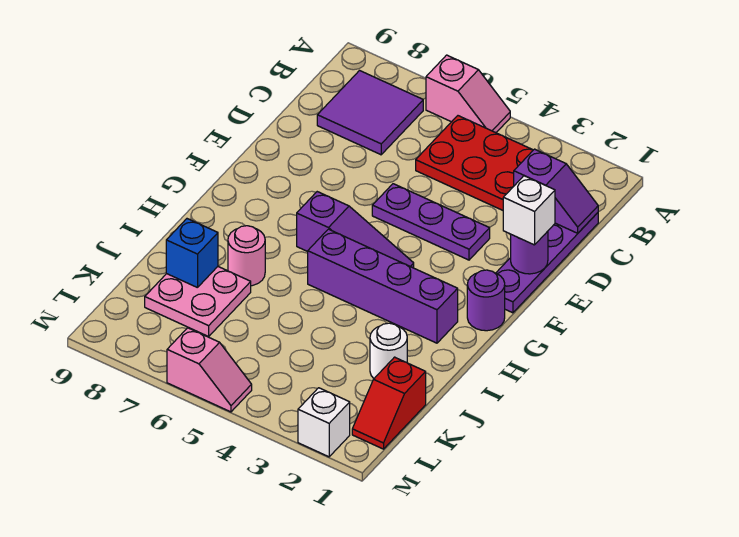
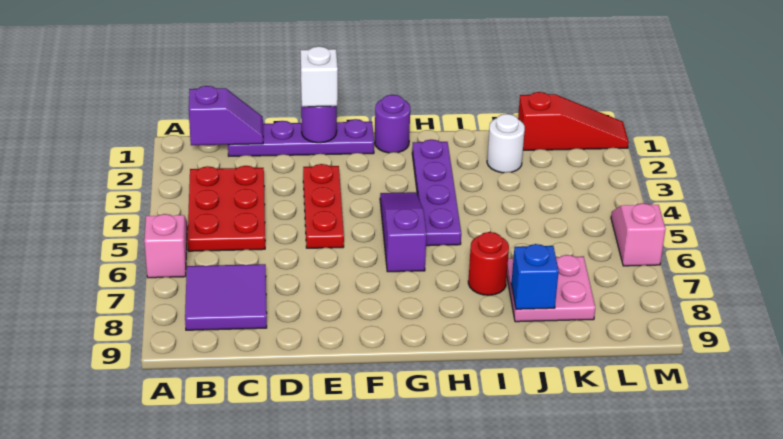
purple slope C1:C2 level 2 top 2 -> purple slope B1:C1 level 2 top B
purple plate E3:E5 level 1 -> red plate E3:E5 level 1
purple brick H2:H5 level 1 -> purple plate H2:H5 level 1
pink round brick I7 level 1 -> red round brick I7 level 1
red slope K1:L1 level 1 top K -> red slope K1:M1 level 1 top K
white brick M2 level 1 -> none

